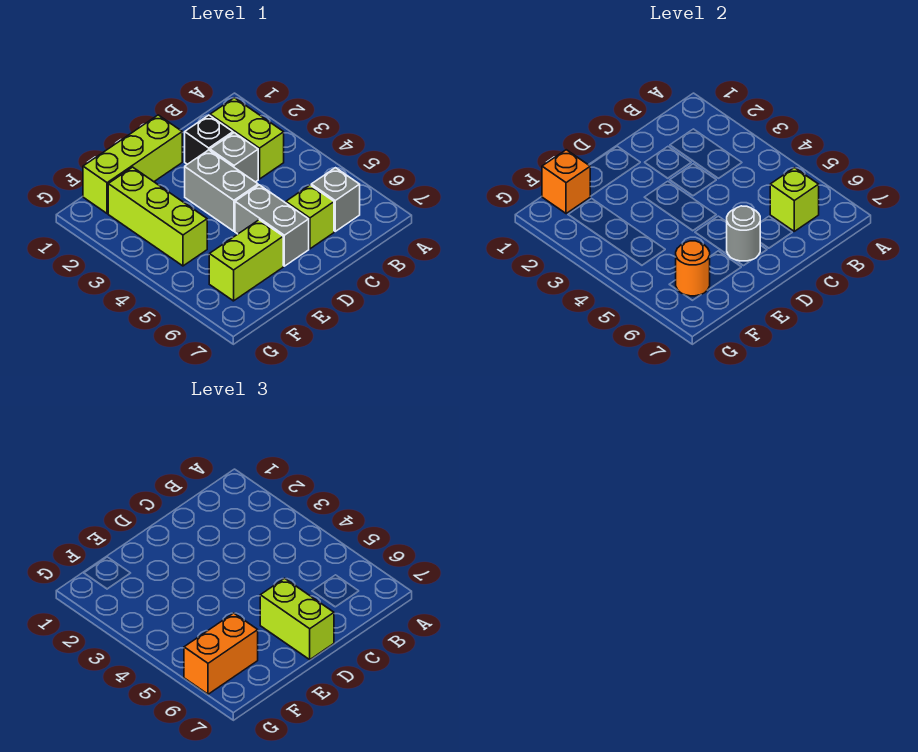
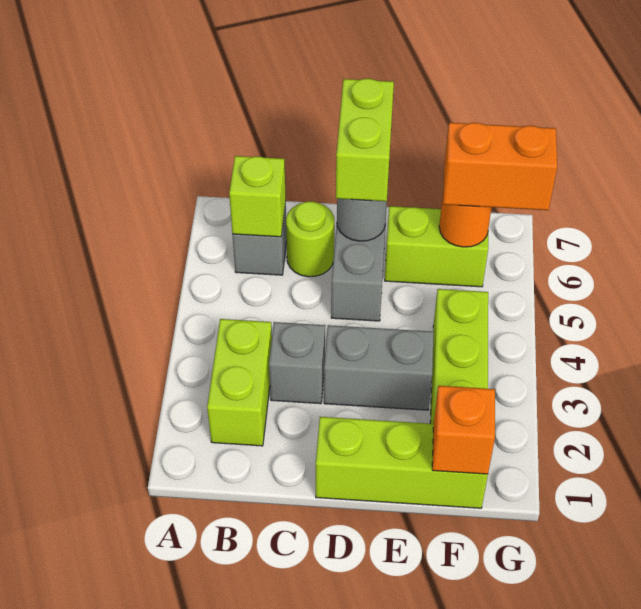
black brick C2 level 1 -> none
lime brick C6 level 1 -> lime round brick C6 level 1
grey brick D3:D4 level 1 -> grey brick D3:E3 level 1

